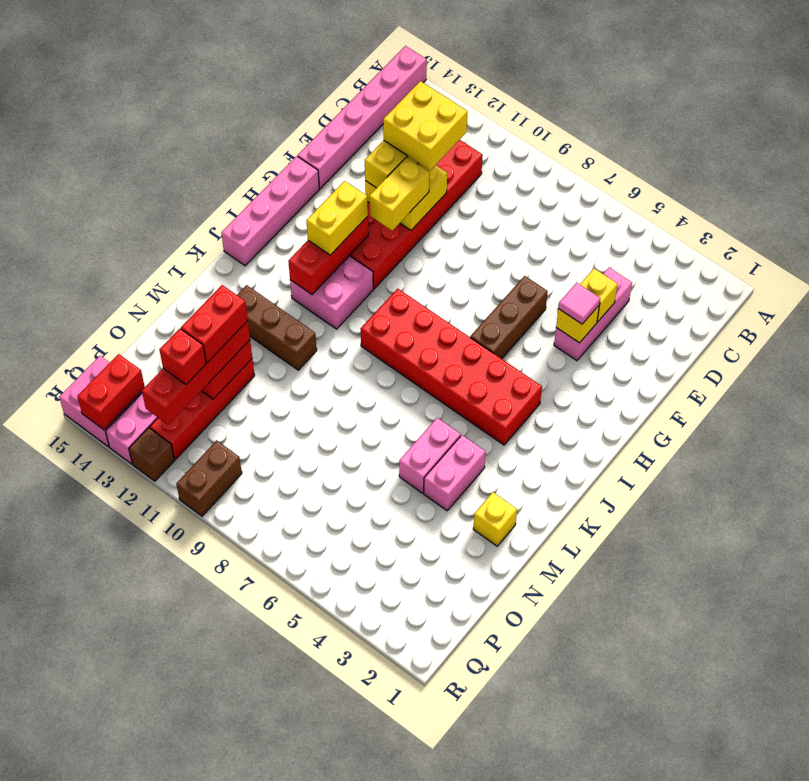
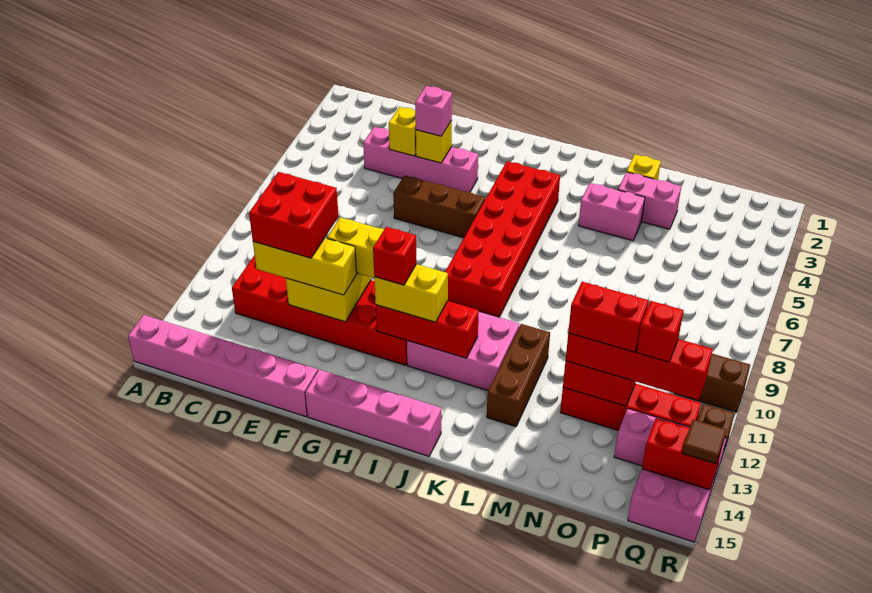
pink brick D4:F4 level 1 -> pink brick D4:G4 level 1
yellow brick D11:E12 level 4 -> red brick D11:E12 level 4
pink tile F4 level 3 -> pink brick F4 level 3
none -> red brick H12 level 4
pink brick I11:J12 level 1 -> pink brick I11:K12 level 1
pink brick L5:M5 level 1 -> pink brick M3:N3 level 1
none -> brown tile R14 level 3

